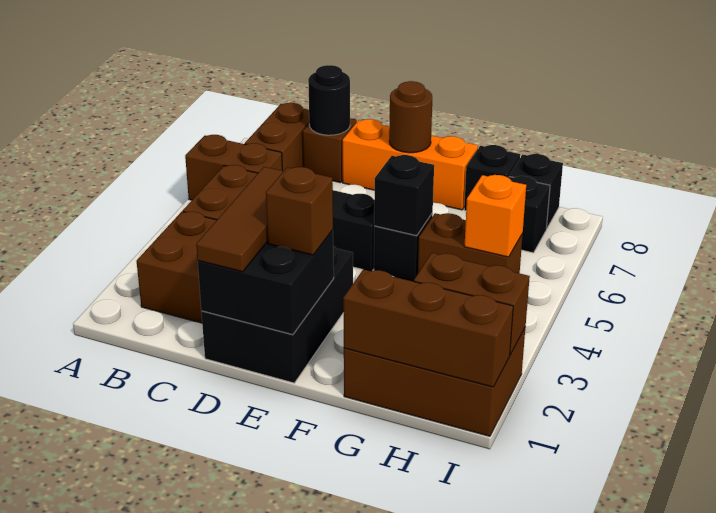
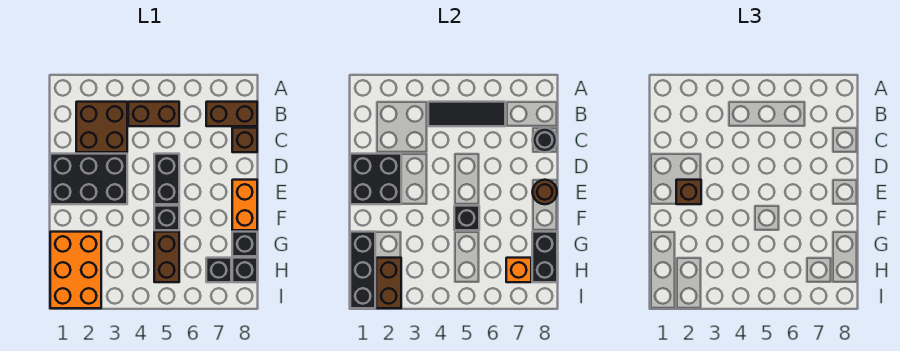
brown brick A6:B6 level 1 -> none
none -> black tile B4:B6 level 2
brown tile D1:D3 level 3 -> none
orange brick D8:F8 level 1 -> orange brick E8:F8 level 1
brown brick G1:I2 level 1 -> orange brick G1:I2 level 1
brown brick G1:I1 level 2 -> black brick G1:I1 level 2
none -> black brick G8:H8 level 2
orange brick H5 level 2 -> orange brick H7 level 2

